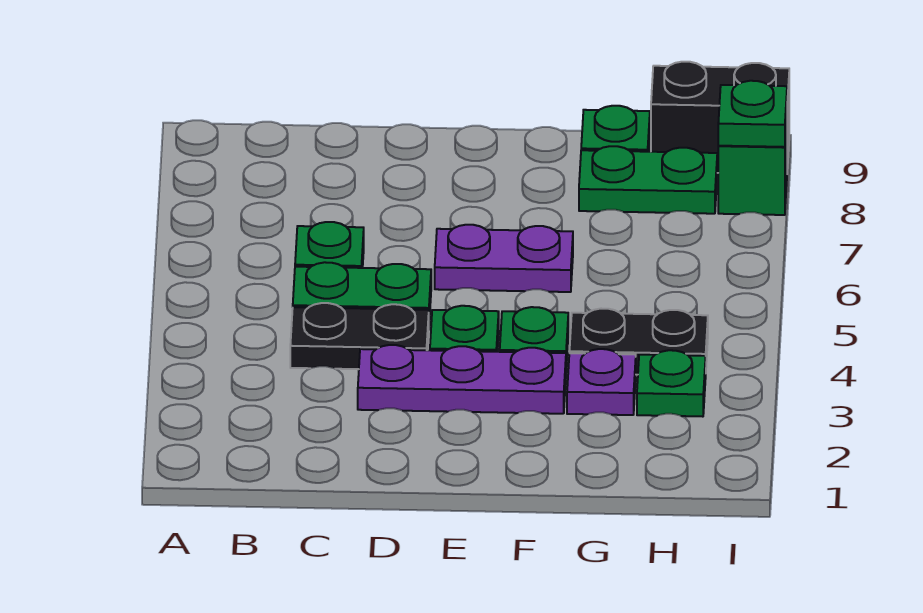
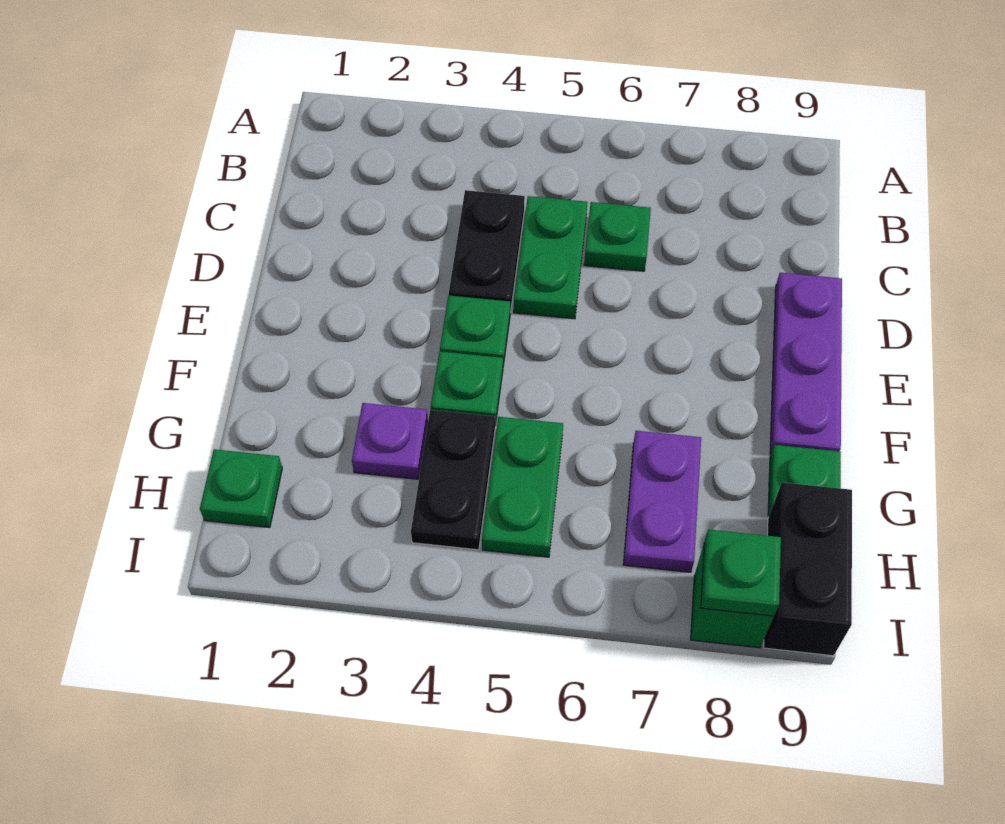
purple plate D3:F3 level 1 -> purple plate D9:F9 level 1
purple plate E6:F6 level 1 -> purple plate G7:H7 level 1
green plate G8:H8 level 1 -> green plate G5:H5 level 1
green plate H3 level 1 -> green plate H1 level 1

